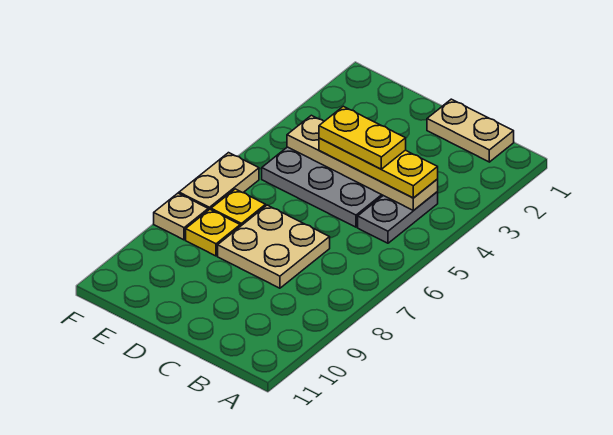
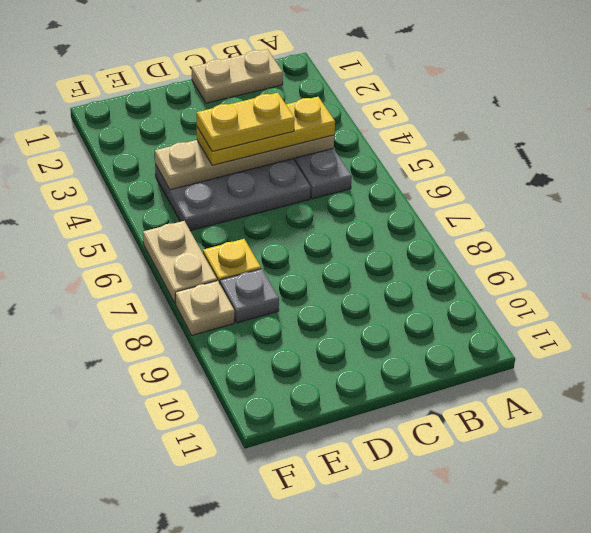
tan plate C7:D8 level 1 -> none
yellow plate E8 level 1 -> grey plate E8 level 1

